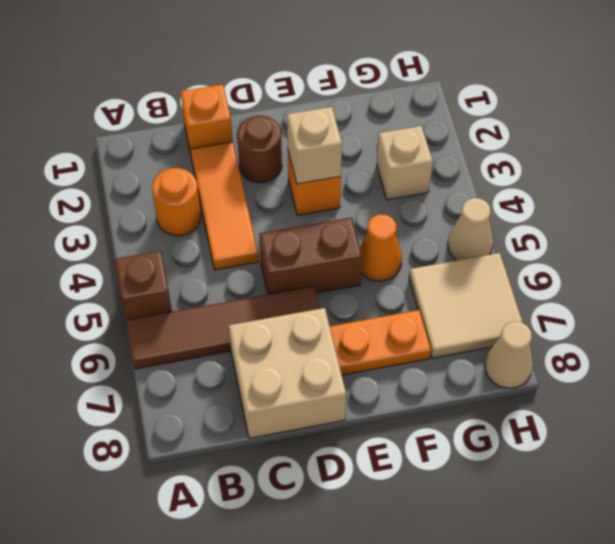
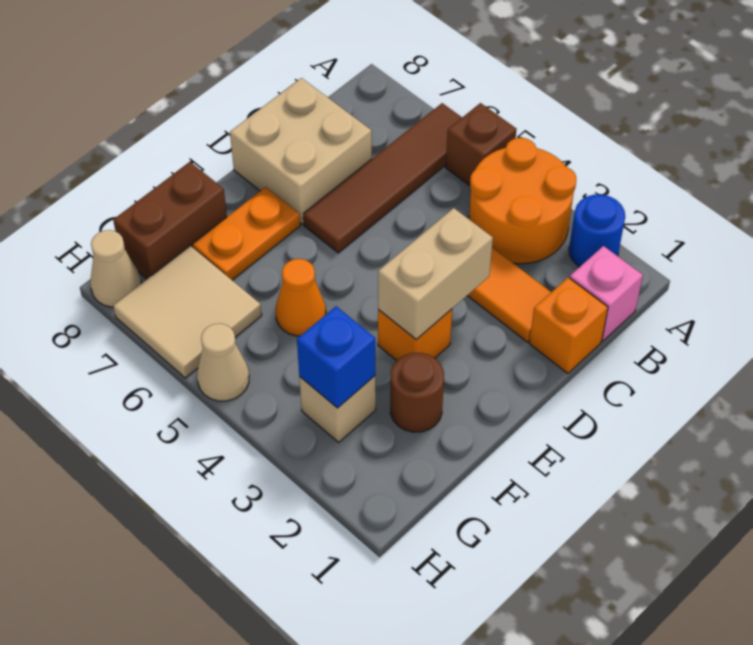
none -> blue round brick A2 level 1
none -> pink brick B1 level 1
orange round brick B3 level 1 -> orange round brick A3:B4 level 1
brown round brick D2 level 1 -> brown round brick F2 level 1
brown brick D5:E5 level 1 -> brown brick F8:G8 level 1
tan brick E3 level 2 -> tan brick D3:E3 level 2
none -> blue brick G3 level 2

